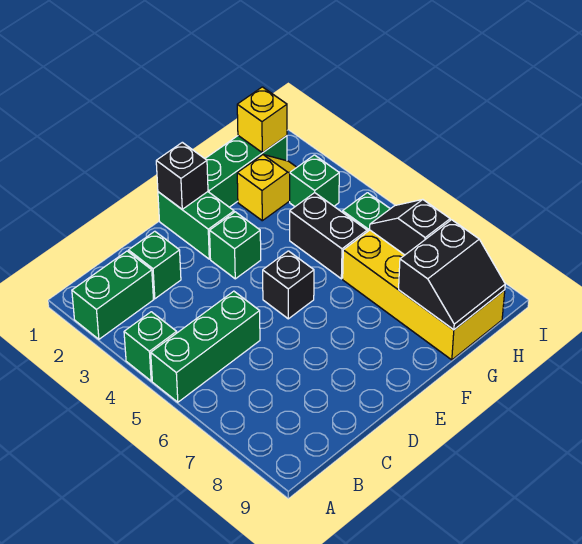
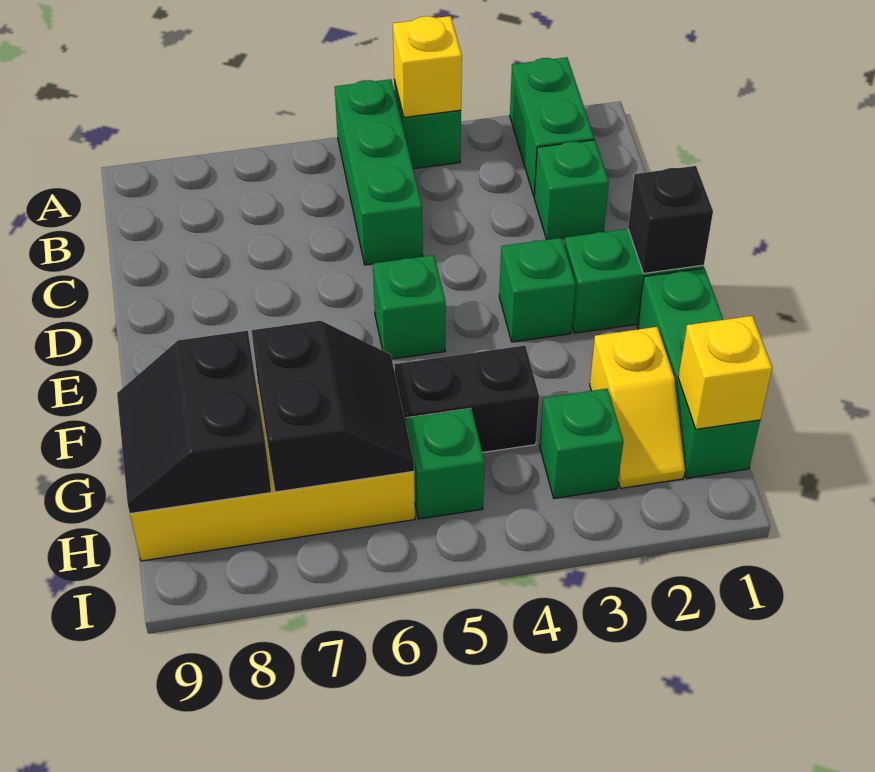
none -> yellow brick A4 level 2
black brick E5 level 1 -> green brick E5 level 1
black slope H6:H7 level 2 top 7 -> black slope G6:H7 level 2 top 7

